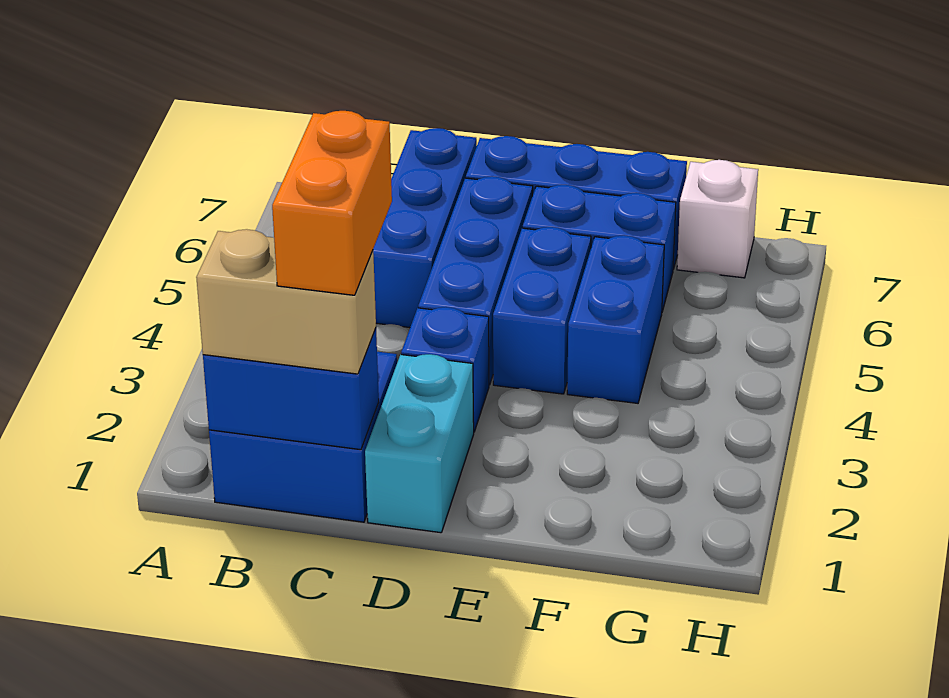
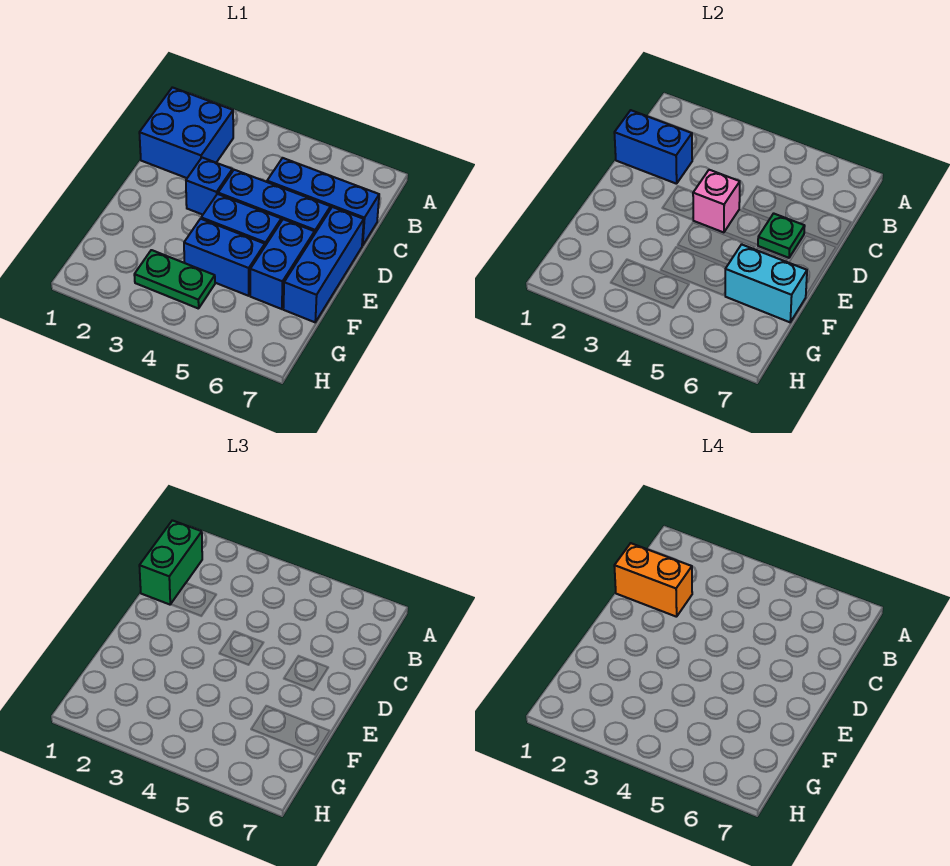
blue brick B1:C1 level 2 -> blue brick C1:C2 level 2
tan brick B1:C1 level 3 -> green brick B1:C1 level 3
cyan brick D1:D2 level 1 -> cyan brick F6:F7 level 2
none -> pink brick D4 level 2
none -> green plate D6 level 2
none -> green plate G3:G4 level 1
white brick G7 level 1 -> none

